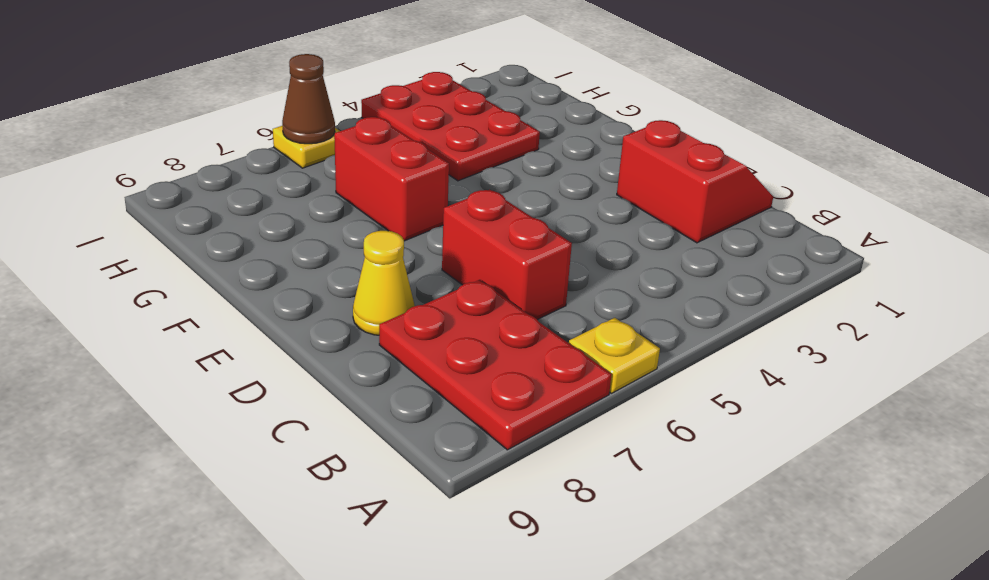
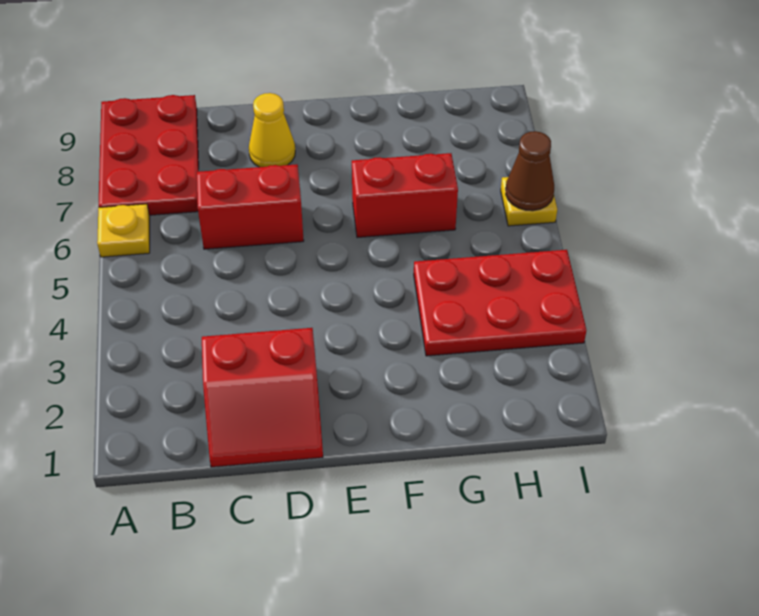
red plate A7:C8 level 1 -> red plate A7:B9 level 1

